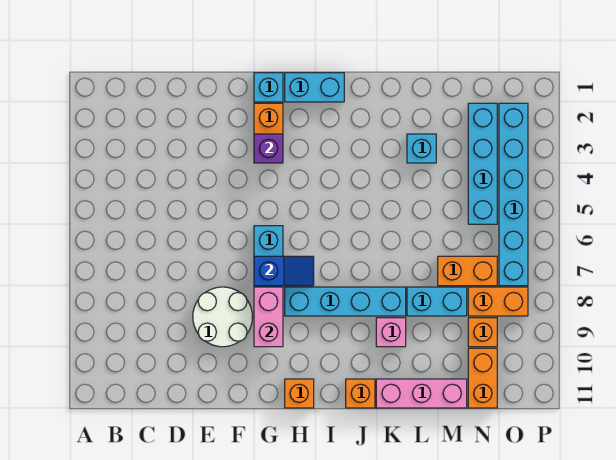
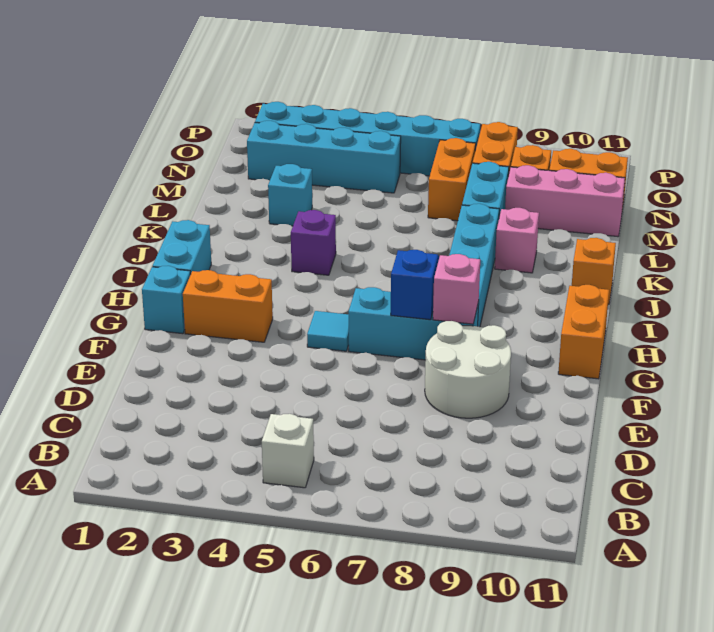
none -> white brick B5 level 1
purple brick G3 level 2 -> purple brick J4 level 1
none -> cyan tile G5 level 1
pink brick G8:G9 level 2 -> pink brick G8 level 2
orange brick H11 level 1 -> orange brick G11:H11 level 1
pink brick K11:M11 level 1 -> pink brick M9:M11 level 1

